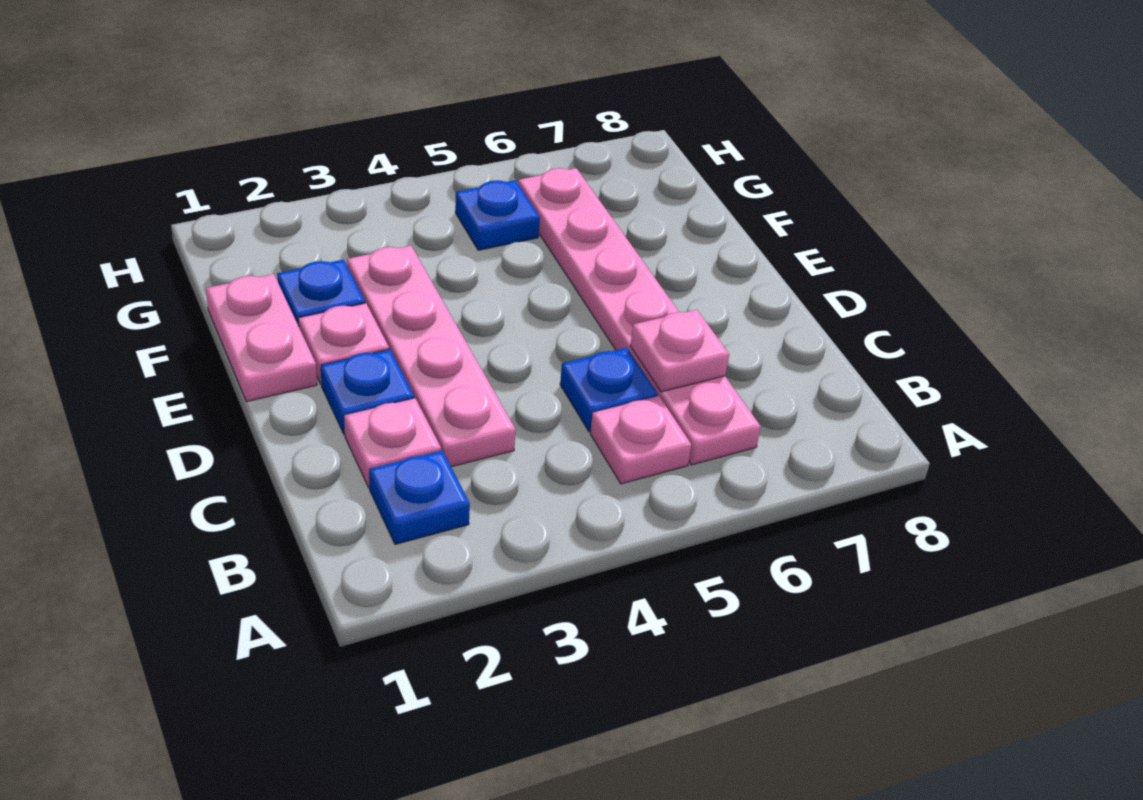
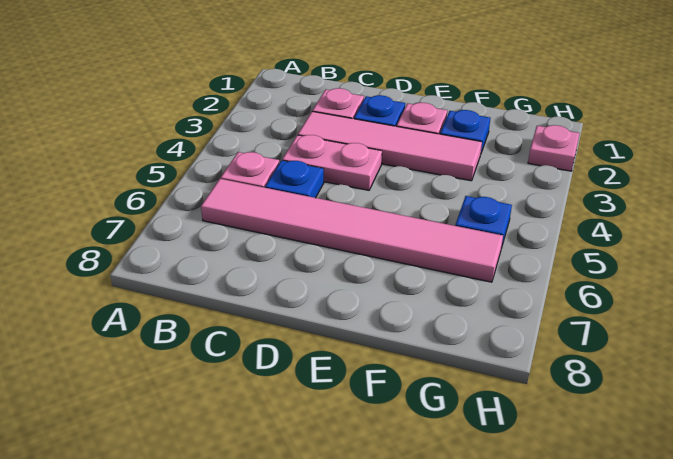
blue plate B2 level 1 -> none
pink plate B6:G6 level 1 -> pink tile B6:G6 level 1
pink plate C3:F3 level 1 -> pink tile C3:F3 level 1
pink plate C6 level 2 -> pink plate H2 level 1
pink plate E1:F1 level 1 -> pink plate C4:D4 level 1

